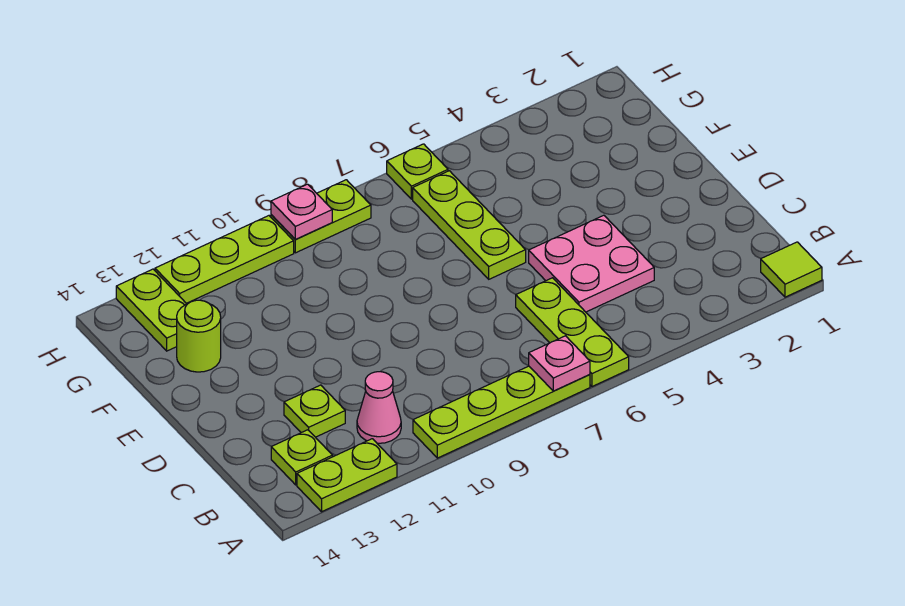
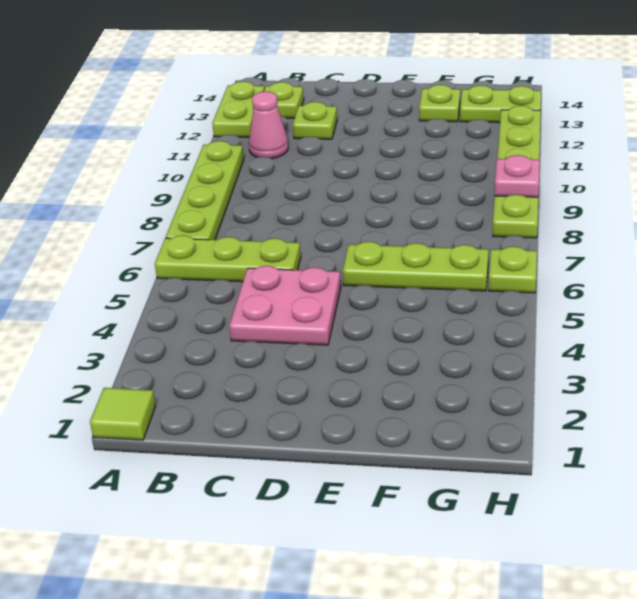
pink plate A7 level 2 -> none
lime round brick F13 level 1 -> lime plate F13 level 1

